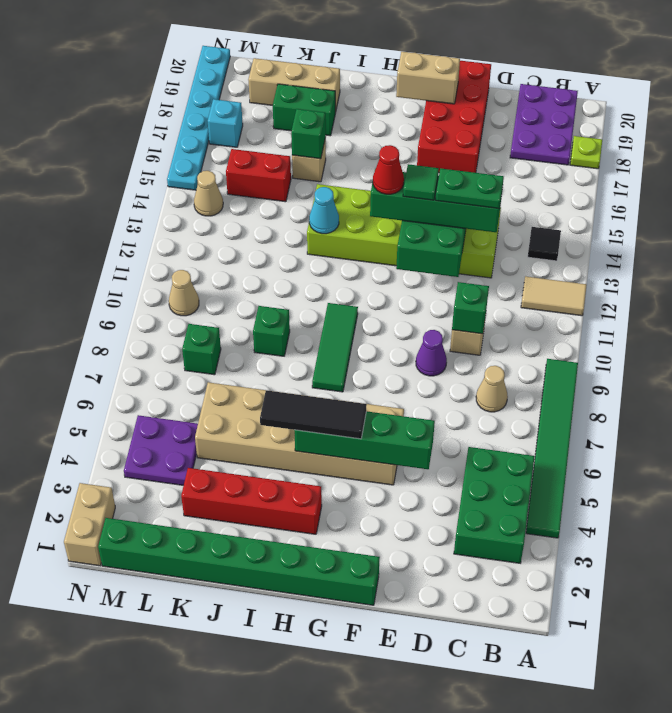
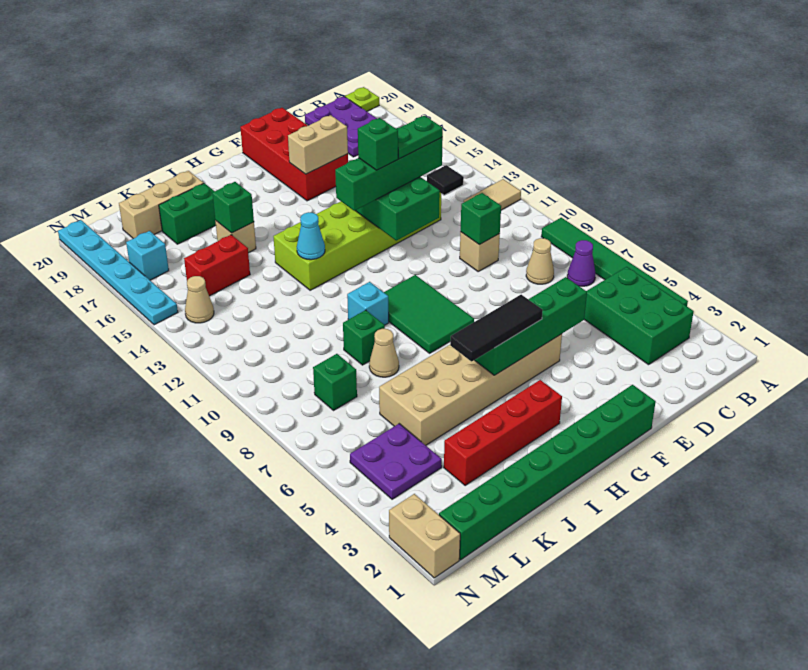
lime plate A18 level 1 -> lime plate A20 level 1
purple cone E9 level 1 -> purple cone B7 level 1
green tile F13 level 4 -> green brick F13 level 4
tan brick F19:G19 level 2 -> tan brick E17:F17 level 2
red cone G13 level 4 -> none
green tile H8:H10 level 1 -> green tile G8:H10 level 1
none -> cyan brick I10 level 1
tan cone M10 level 1 -> tan cone J8 level 1

